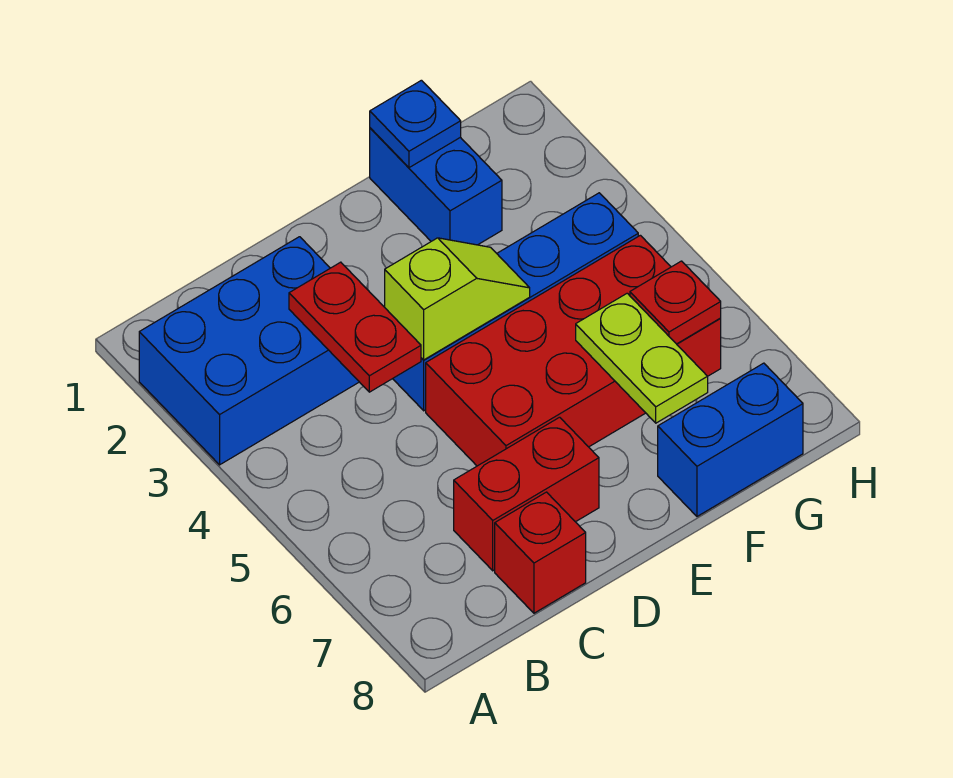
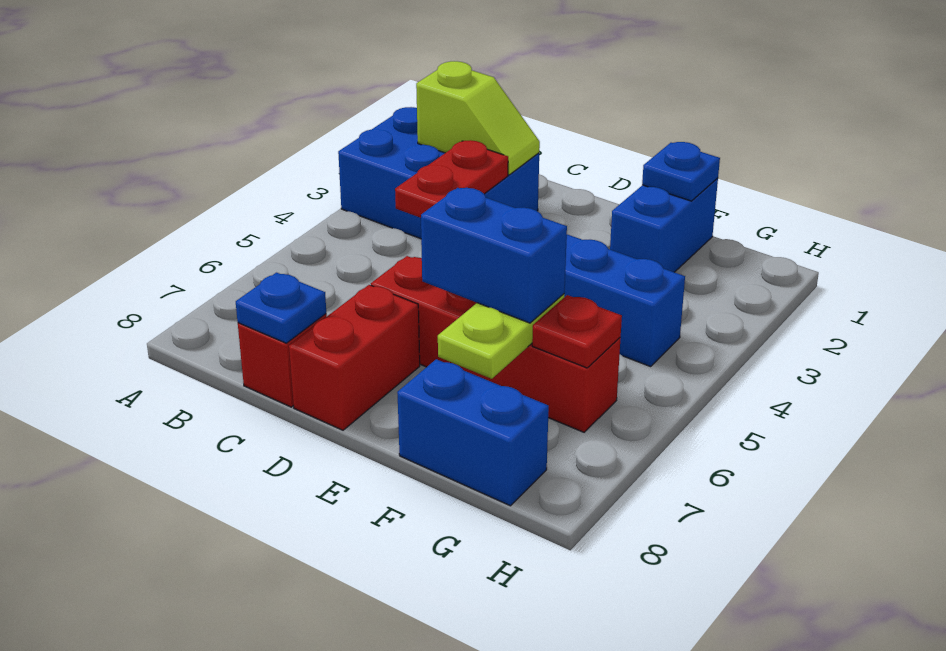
red brick C7:D7 level 1 -> red brick D7:D8 level 1
none -> blue plate C8 level 2
lime slope D4:E4 level 2 top D -> lime slope B2:C2 level 2 top B
red brick D5:G6 level 1 -> red brick D6:G6 level 1
none -> blue brick E6:F6 level 3

